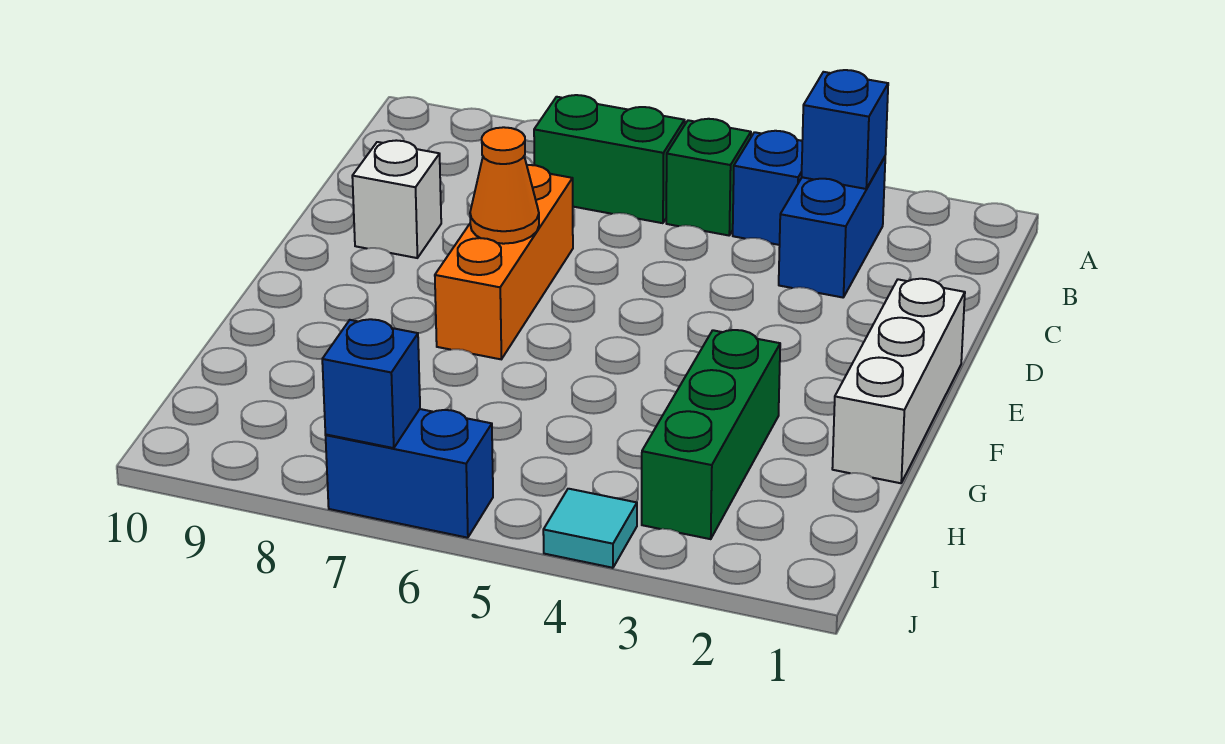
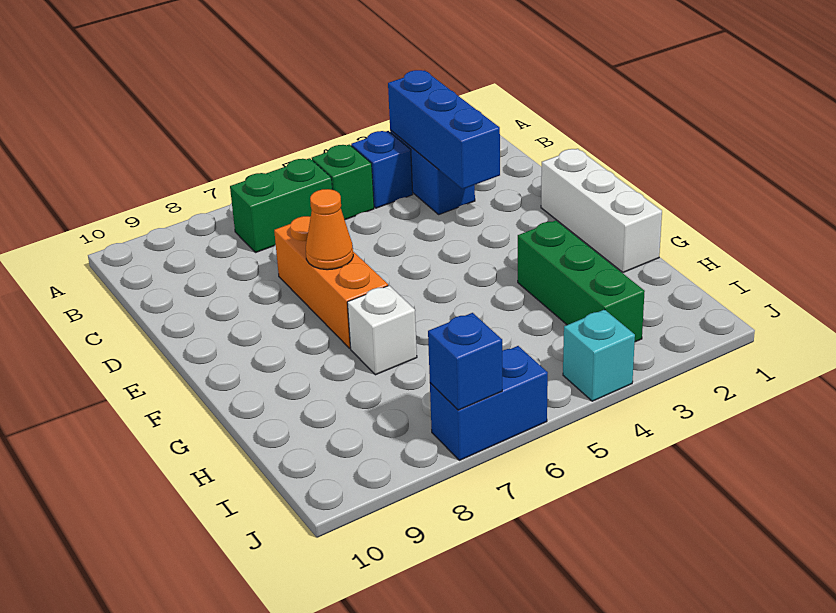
blue brick B3 level 2 -> blue brick B3:D3 level 2
white brick D9 level 1 -> white brick G7 level 1
cyan tile J4 level 1 -> cyan brick J4 level 1

